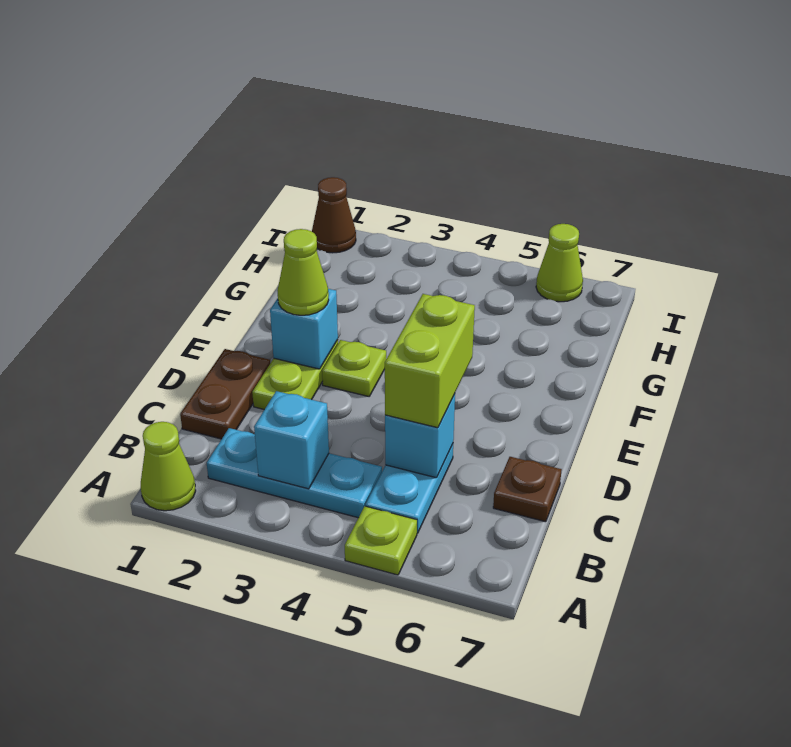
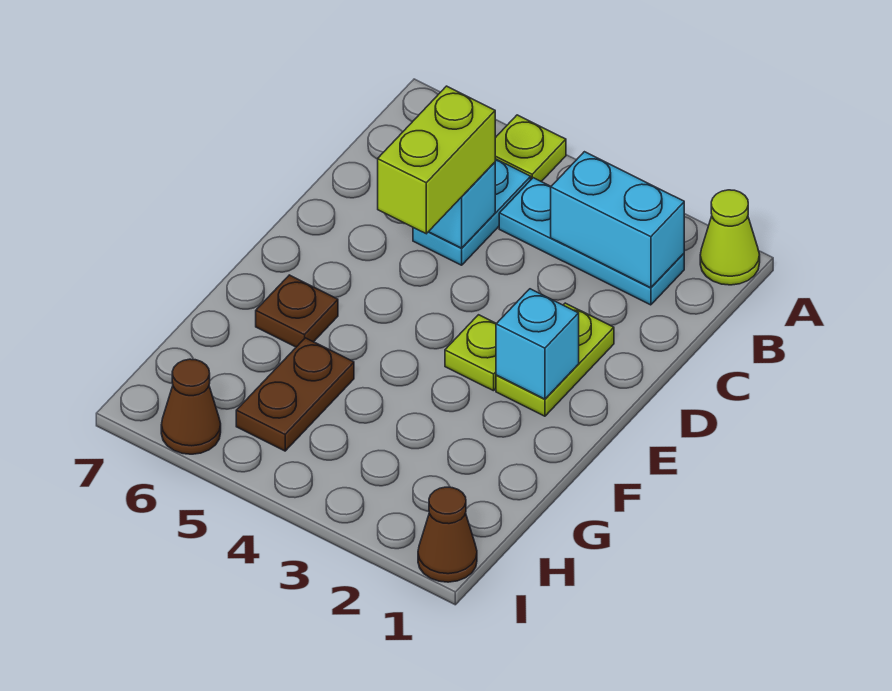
cyan brick B3 level 2 -> cyan brick B2:B3 level 2
brown plate C1:D1 level 1 -> brown plate G5:H5 level 1
brown plate C7 level 1 -> brown plate F6 level 1
lime cone E2 level 3 -> none
lime cone I6 level 1 -> brown cone I6 level 1

